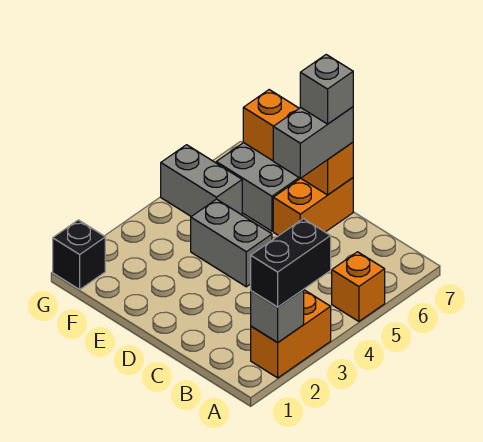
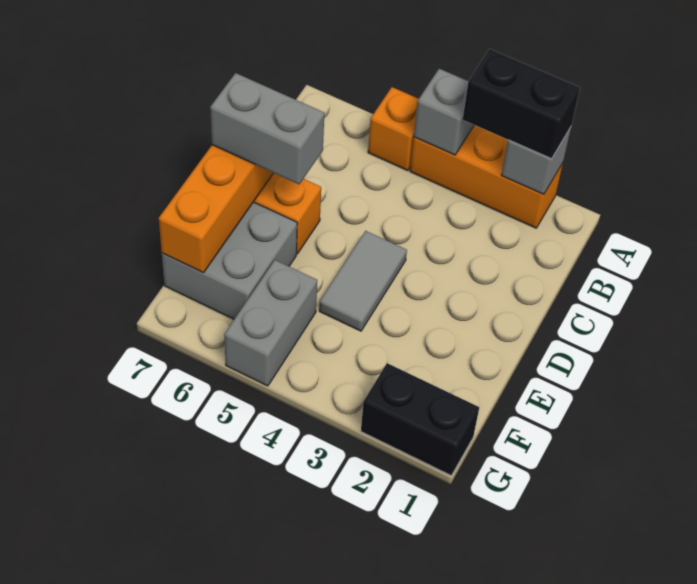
orange brick A2:A3 level 1 -> orange brick A2:A4 level 1
grey brick D4:E4 level 1 -> grey tile D4:E4 level 1
grey brick D7 level 4 -> grey brick A4 level 2
black brick G1 level 1 -> black brick G1:G2 level 1

